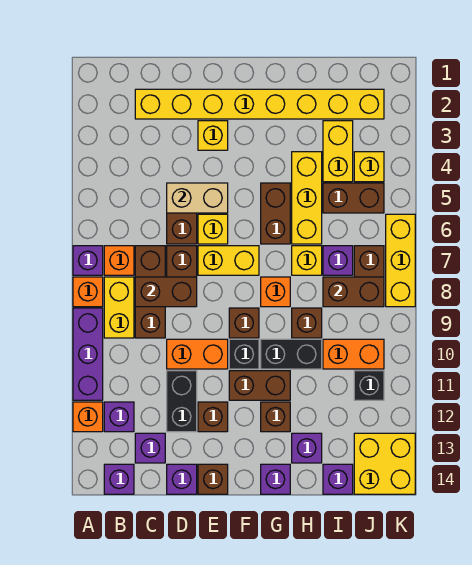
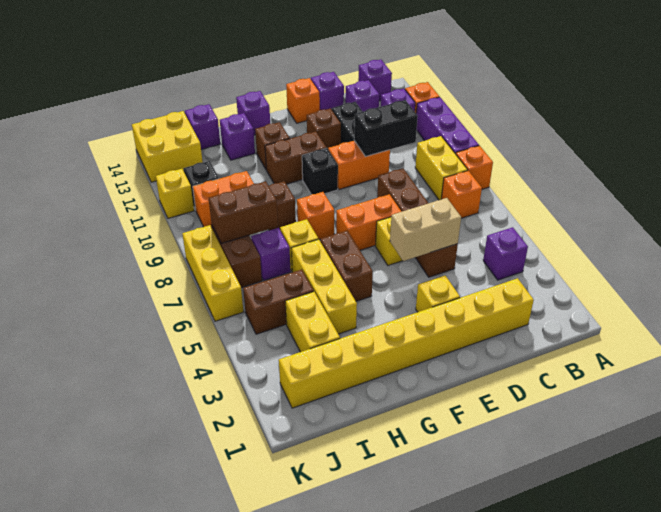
purple brick A7 level 1 -> purple brick B4 level 1
brown brick C7:C9 level 1 -> none
brown brick C8:D8 level 2 -> none
yellow brick E7:F7 level 1 -> orange brick E7:F7 level 1
brown brick E14 level 1 -> orange brick E14 level 1
brown brick F9 level 1 -> none
black brick G10:H10 level 1 -> black brick C10:D10 level 2
yellow brick J4 level 1 -> yellow brick K11 level 1

